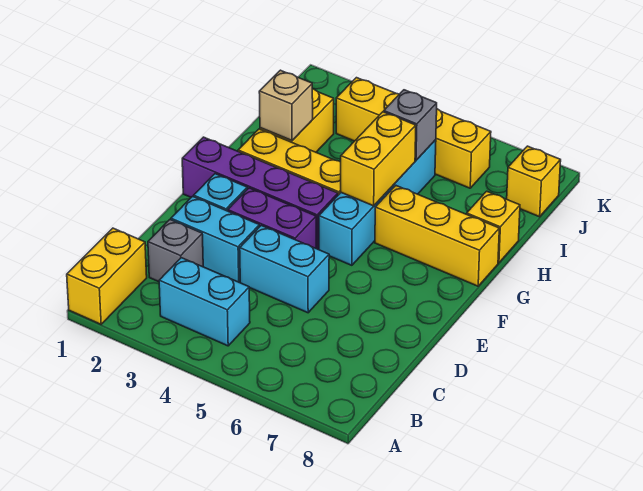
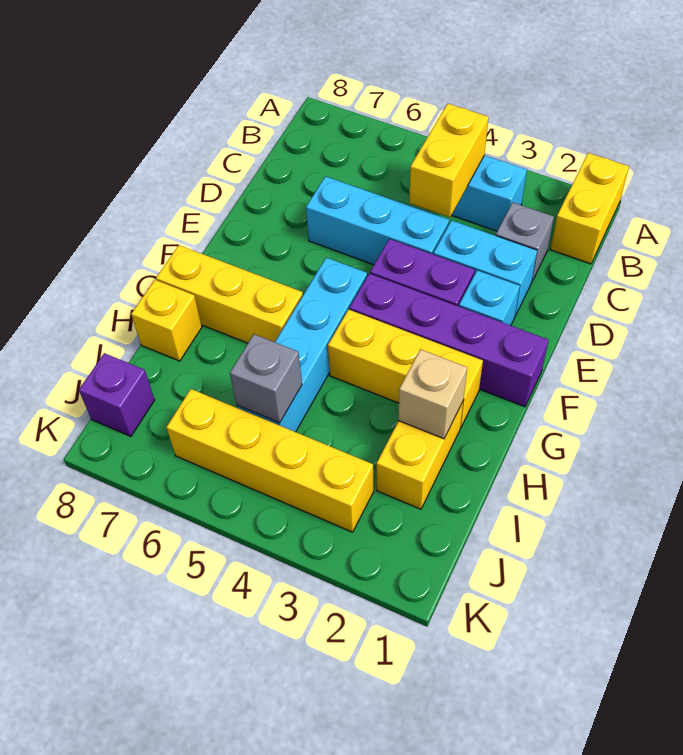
cyan brick D4:D5 level 1 -> cyan brick D4:D6 level 1
yellow brick G5:H5 level 2 -> yellow brick B4:C4 level 2
yellow brick J8 level 1 -> purple brick J8 level 1

